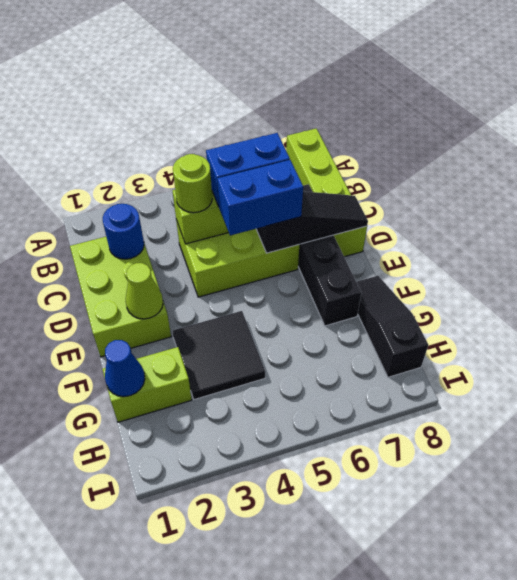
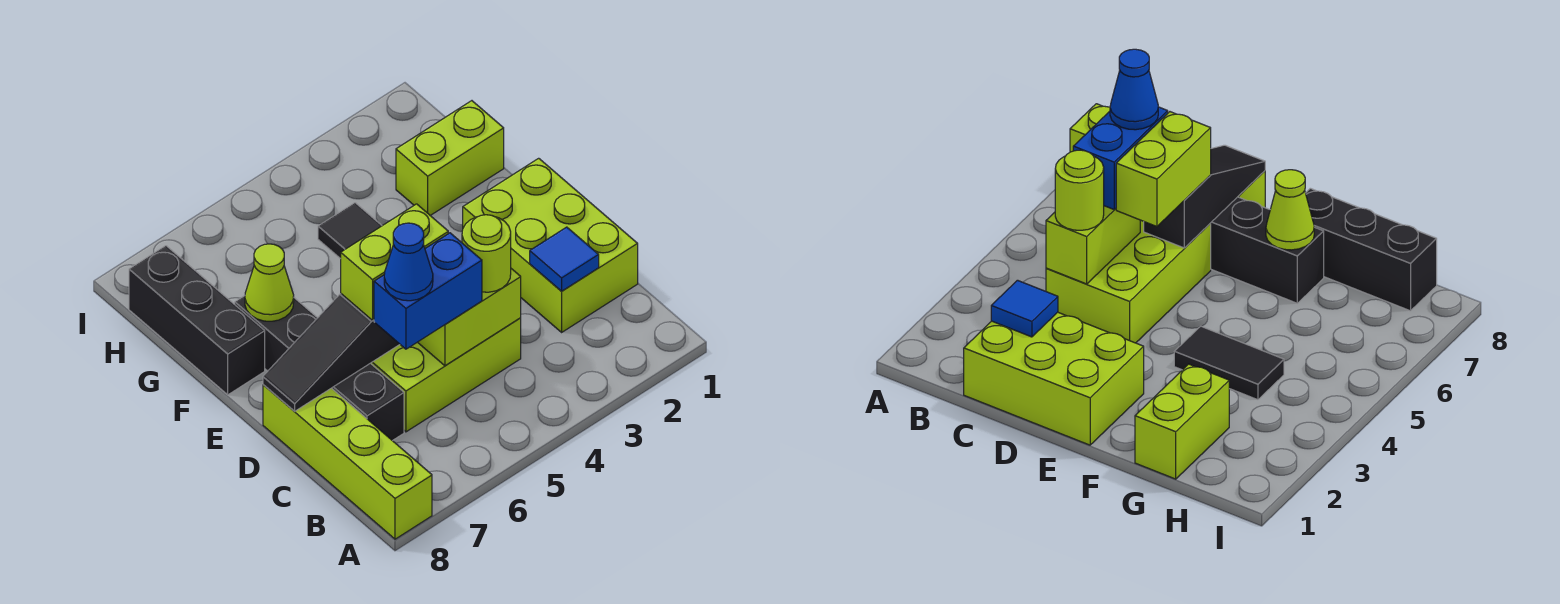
blue round brick C2 level 2 -> blue tile C2 level 2
blue brick D5:D6 level 3 -> lime brick D5:D6 level 3
lime cone E2 level 2 -> lime cone F7 level 2
black tile F3:G4 level 1 -> black tile F4:G4 level 1
black slope F8:H8 level 1 top H -> black brick F8:H8 level 1
blue cone G1 level 2 -> blue cone C6 level 4

